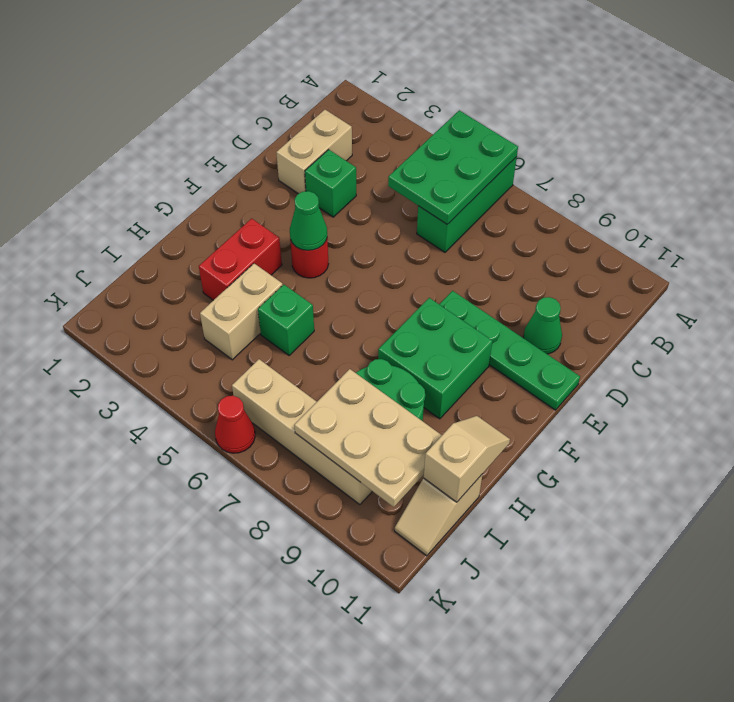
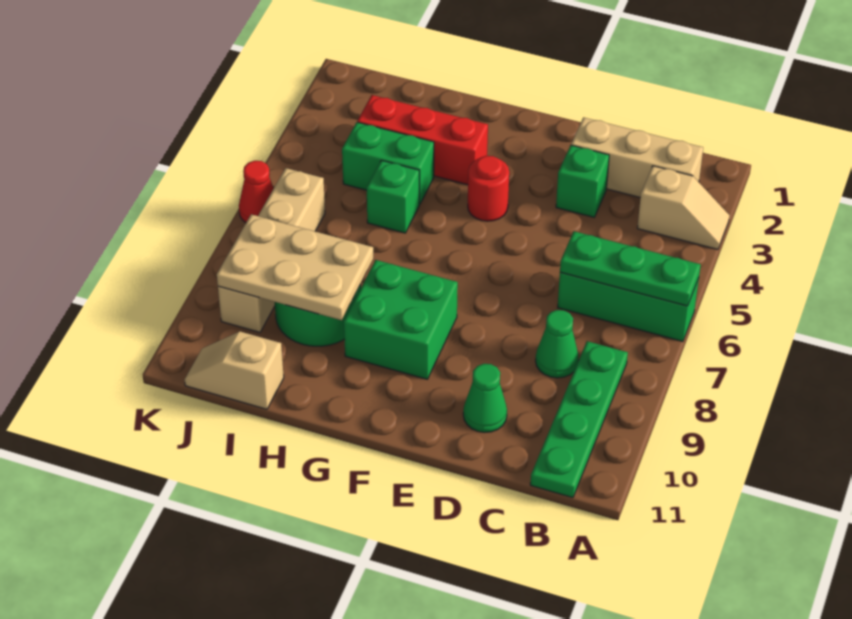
green plate A5:C6 level 2 -> green plate A6:C6 level 2
tan brick C2:D2 level 1 -> tan brick B2:D2 level 1
green plate E8:E11 level 1 -> green plate B8:B11 level 1
green cone F4 level 2 -> green cone C8 level 1
red brick G3:H3 level 1 -> red brick G3:I3 level 1
tan brick H4:I4 level 1 -> green brick H4:I4 level 1
tan slope H11:I11 level 2 top I -> tan slope A3:B3 level 1 top B
tan plate I8:J10 level 2 -> tan plate H8:J9 level 2

